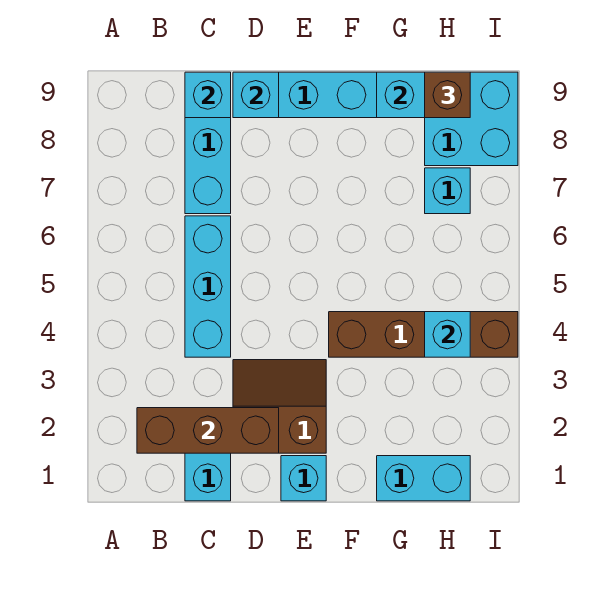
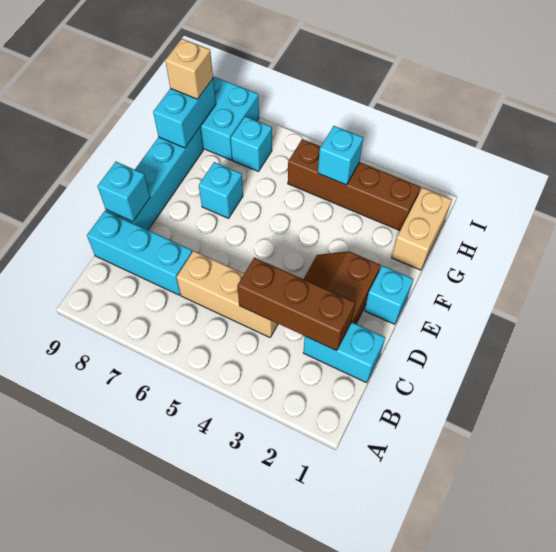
brown brick B2:D2 level 2 -> brown brick C2:C4 level 2
cyan brick C4:C6 level 1 -> tan brick C4:C6 level 1
cyan brick C9 level 2 -> cyan brick F7 level 1
brown brick F4:I4 level 1 -> brown brick H2:H5 level 1
cyan brick G1:H1 level 1 -> tan brick G1:H1 level 1
brown brick H9 level 3 -> tan brick H9 level 3

